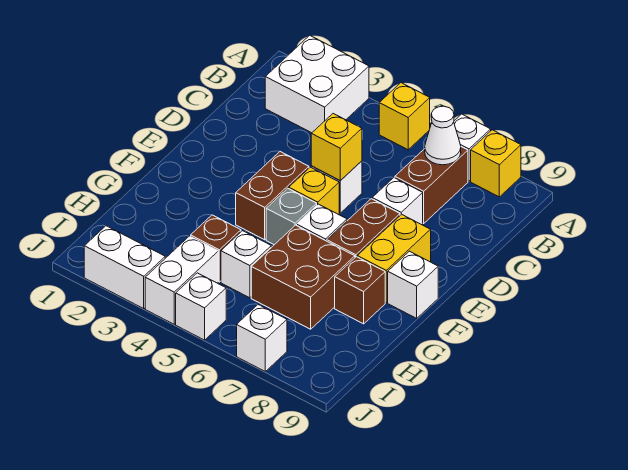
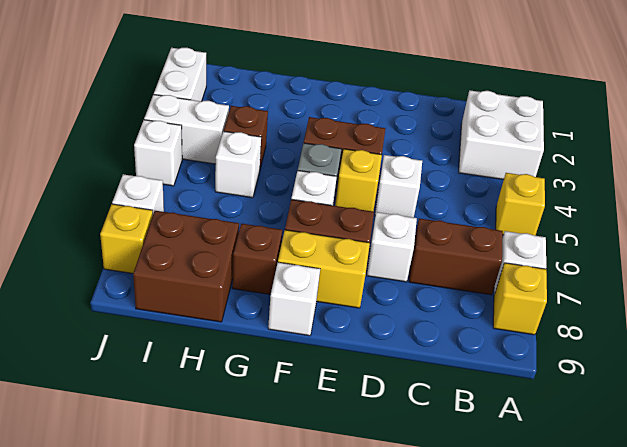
white cone B7 level 2 -> none
yellow brick D5 level 2 -> yellow brick J8 level 1
brown brick G6:H7 level 1 -> brown brick H8:I9 level 1

